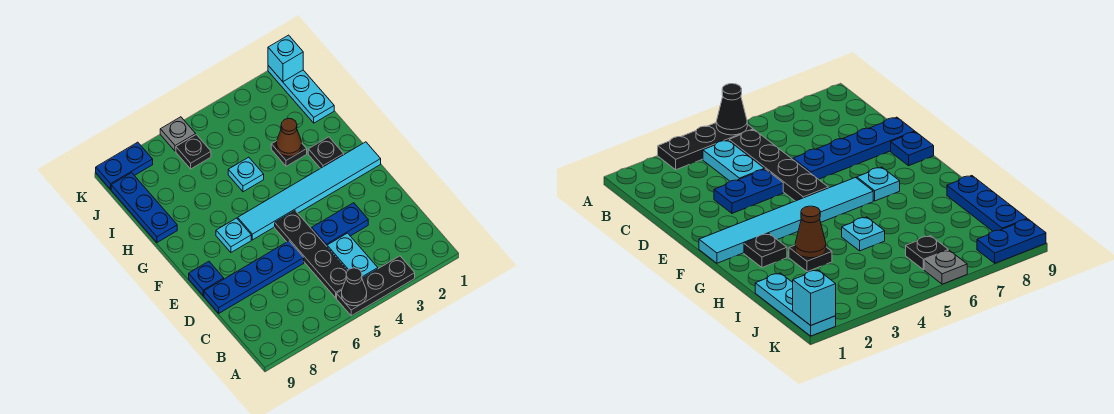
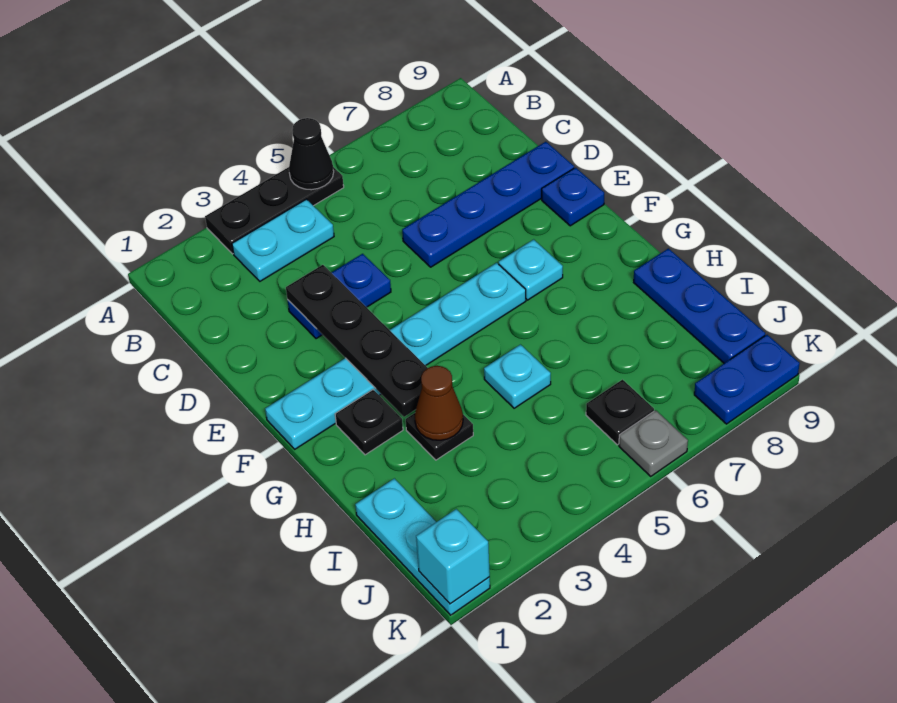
cyan plate B4:C4 level 1 -> cyan plate B3:B4 level 1
black plate B5:E5 level 1 -> black plate D3:G3 level 2
cyan tile F1:F6 level 1 -> cyan plate F1:F6 level 1

